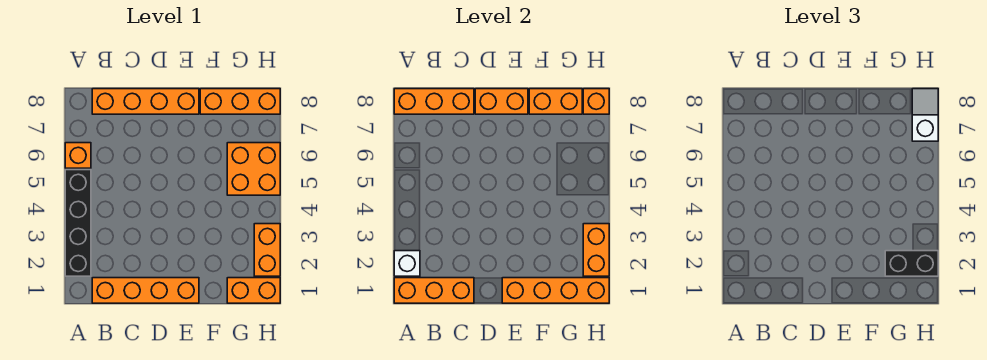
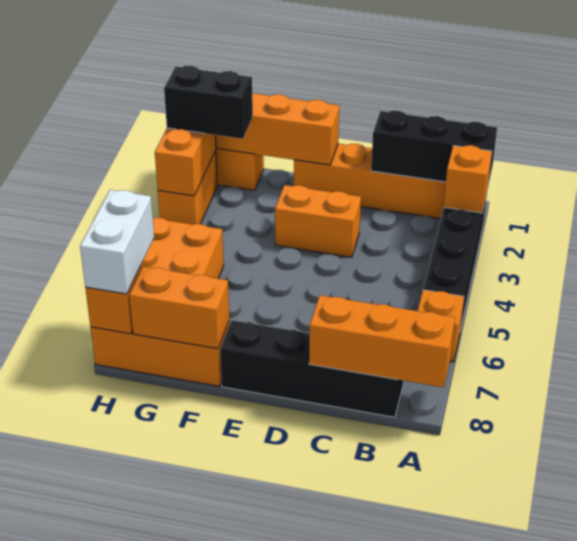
orange brick A1:C1 level 2 -> black brick A1:C1 level 2
white brick A2 level 2 -> orange brick A2 level 2
orange brick B8:E8 level 1 -> black brick B8:E8 level 1
orange brick D8:E8 level 2 -> orange brick D3:E3 level 1
white slope H7:H8 level 3 top 7 -> white brick H7:H8 level 3

